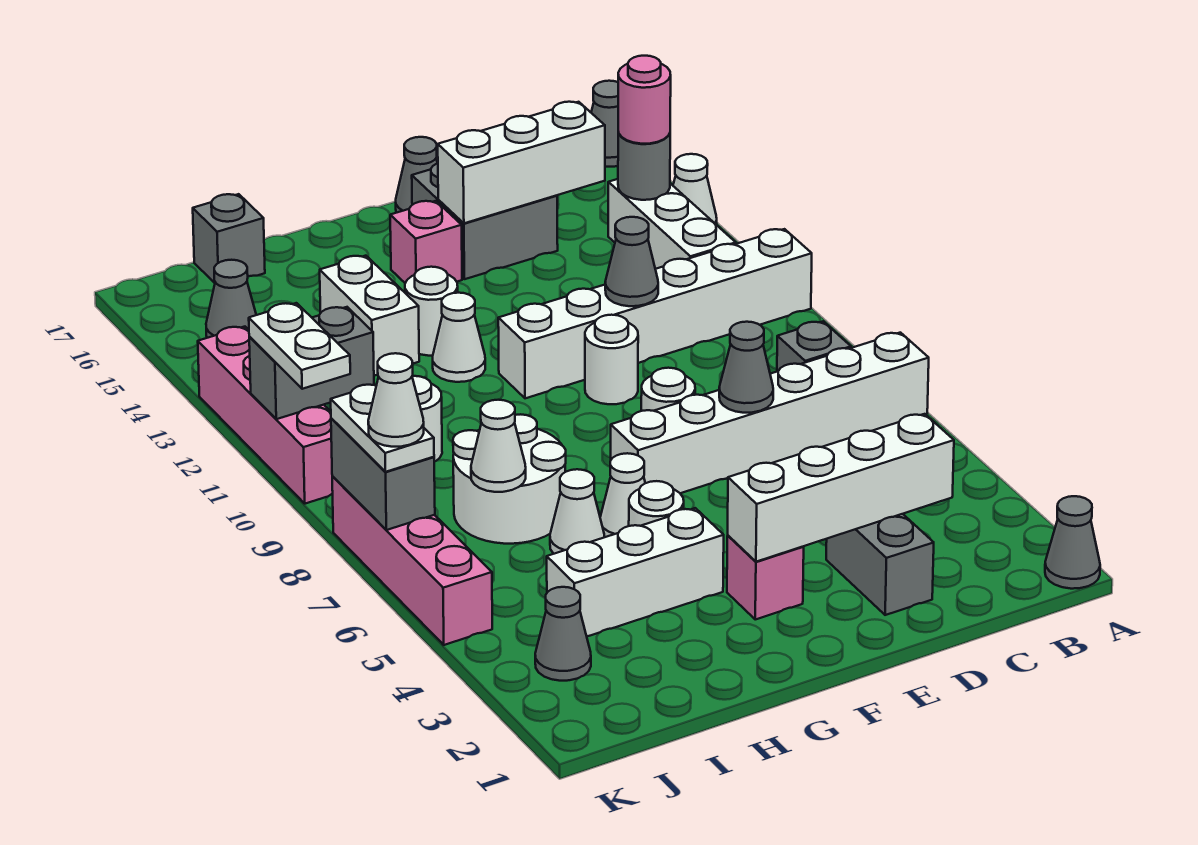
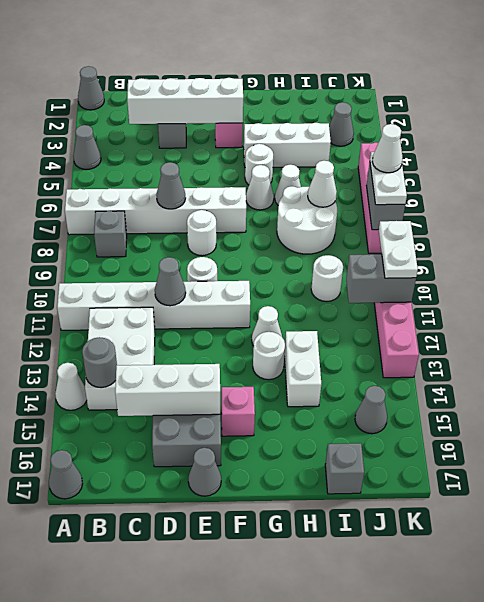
none -> grey cone A4 level 1
white brick B12:B14 level 1 -> white brick B12:C14 level 1
pink round brick B14 level 3 -> none

